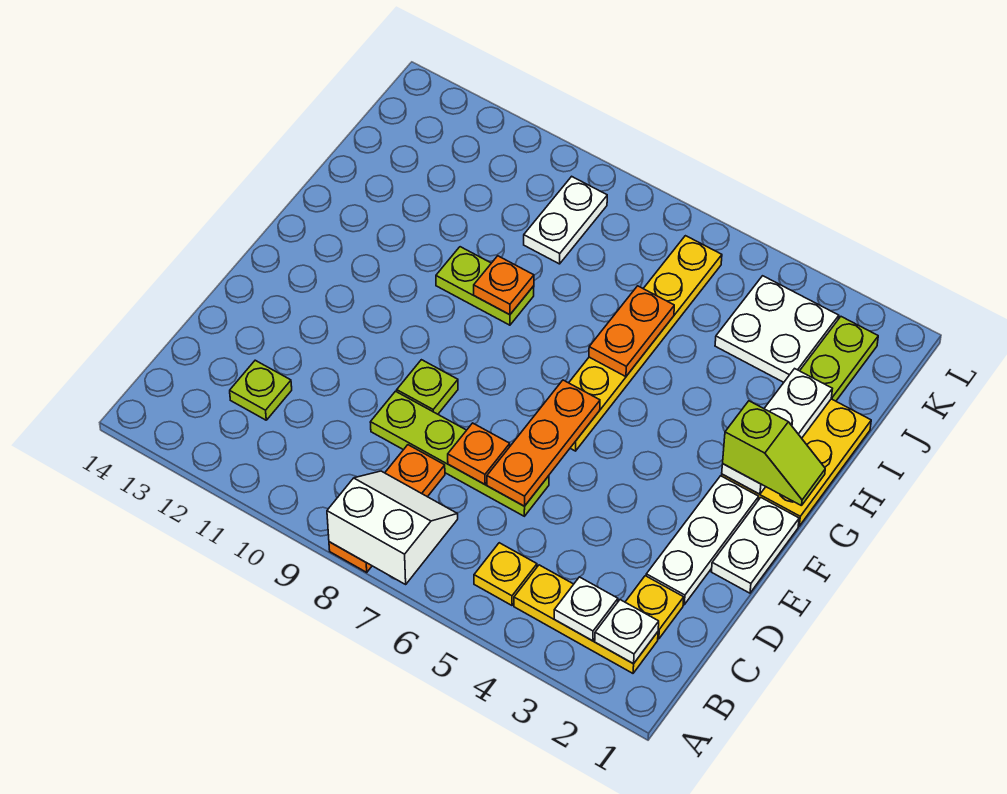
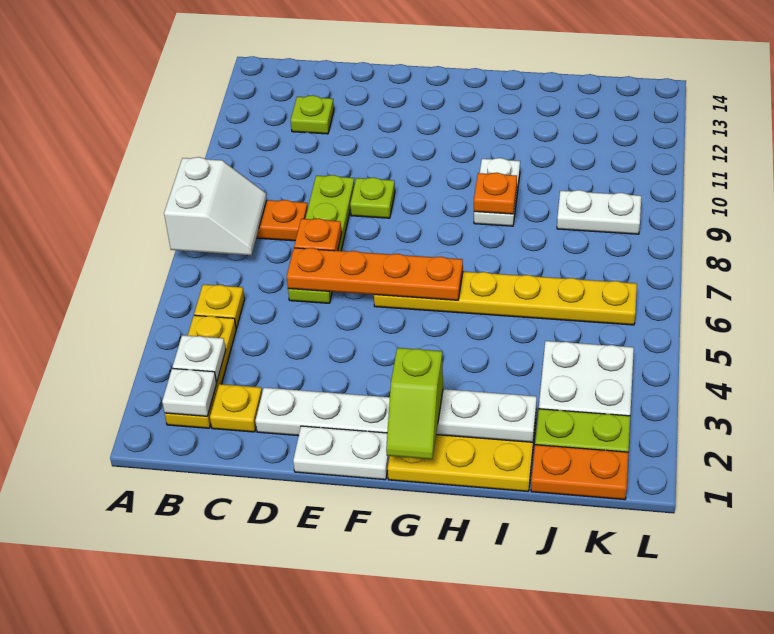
orange plate D6:F6 level 2 -> orange plate D6:G6 level 2
orange plate H6:I6 level 2 -> orange plate J1:K1 level 1
lime plate H9:H10 level 1 -> white plate H9:H10 level 1

